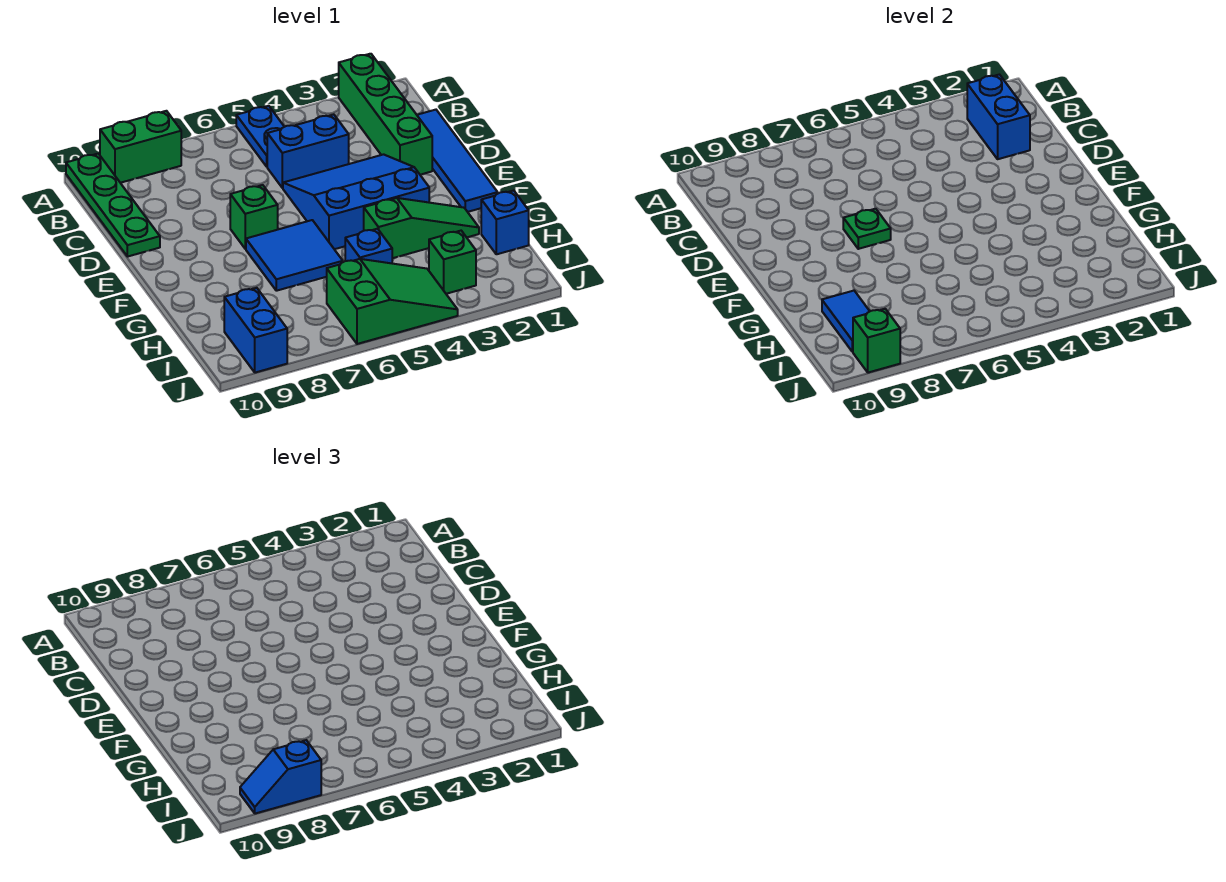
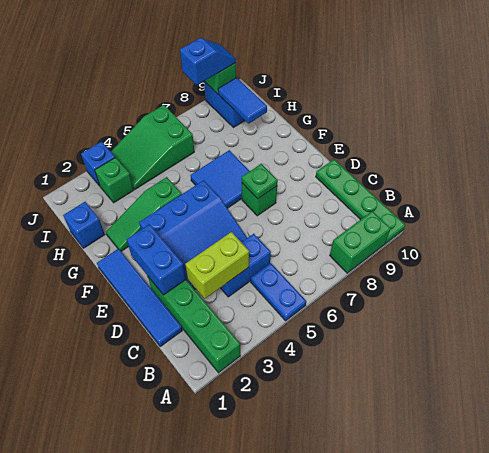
blue brick B2:C2 level 2 -> blue brick D2:E2 level 2
none -> lime brick C3:C4 level 2
blue brick H5 level 1 -> blue brick J3 level 1

